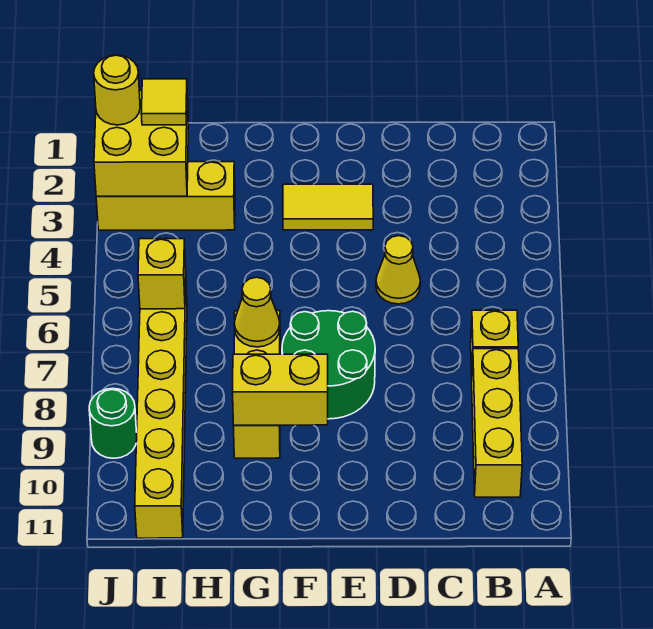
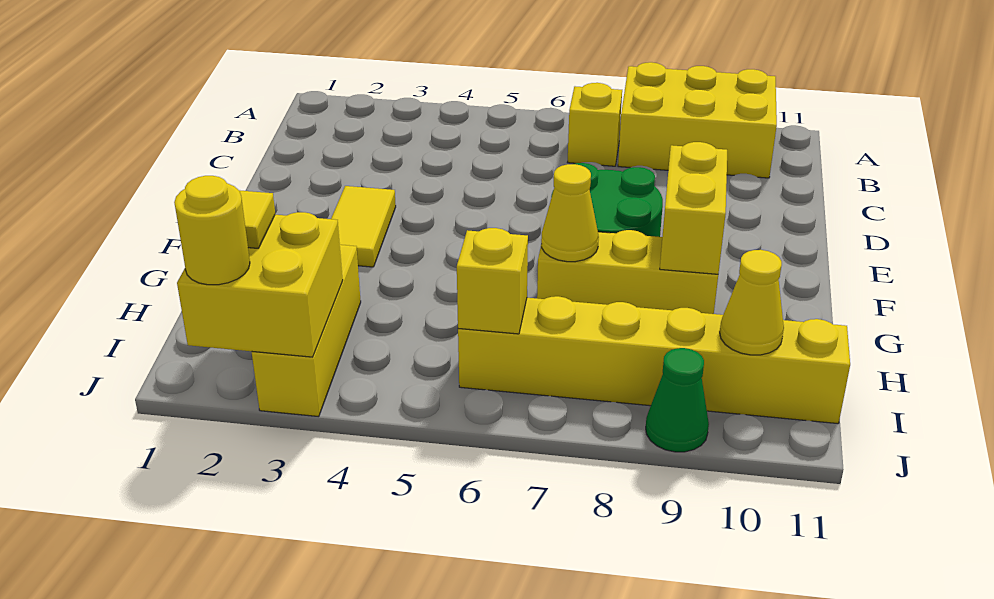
yellow brick B8:B10 level 1 -> yellow brick A8:B10 level 1
yellow cone D5 level 1 -> yellow cone I10 level 2
green round brick J9 level 1 -> green cone J9 level 1

